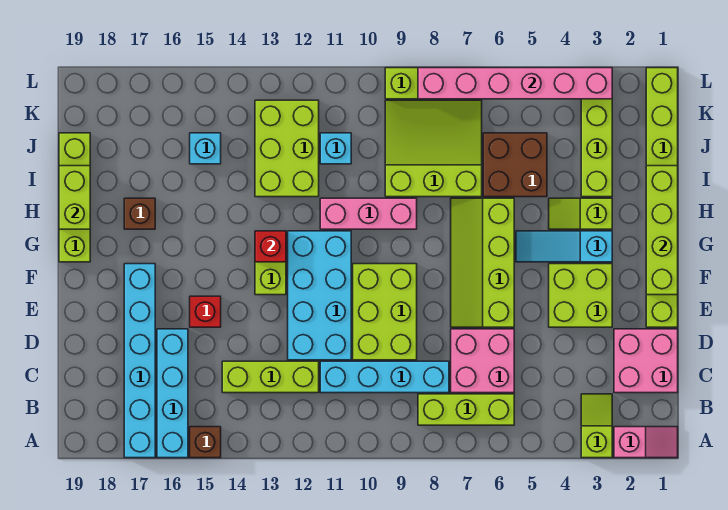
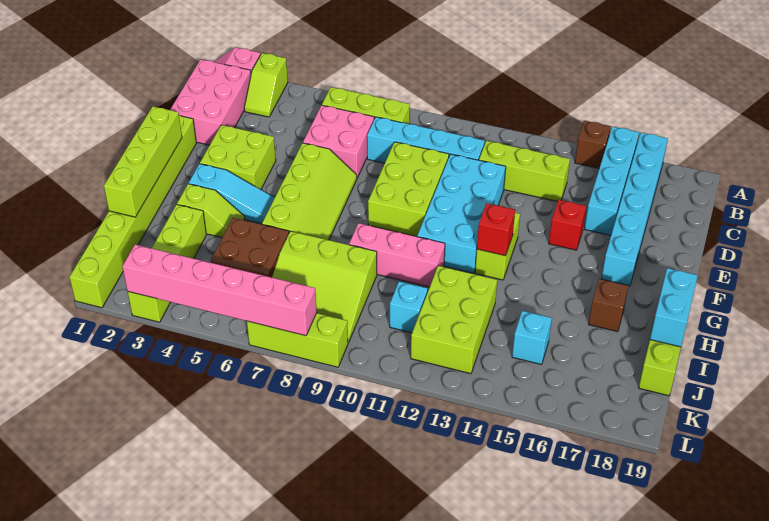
pink brick C1:D2 level 1 -> pink brick B1:D2 level 1
lime brick H19:I19 level 2 -> cyan brick H19:I19 level 2

